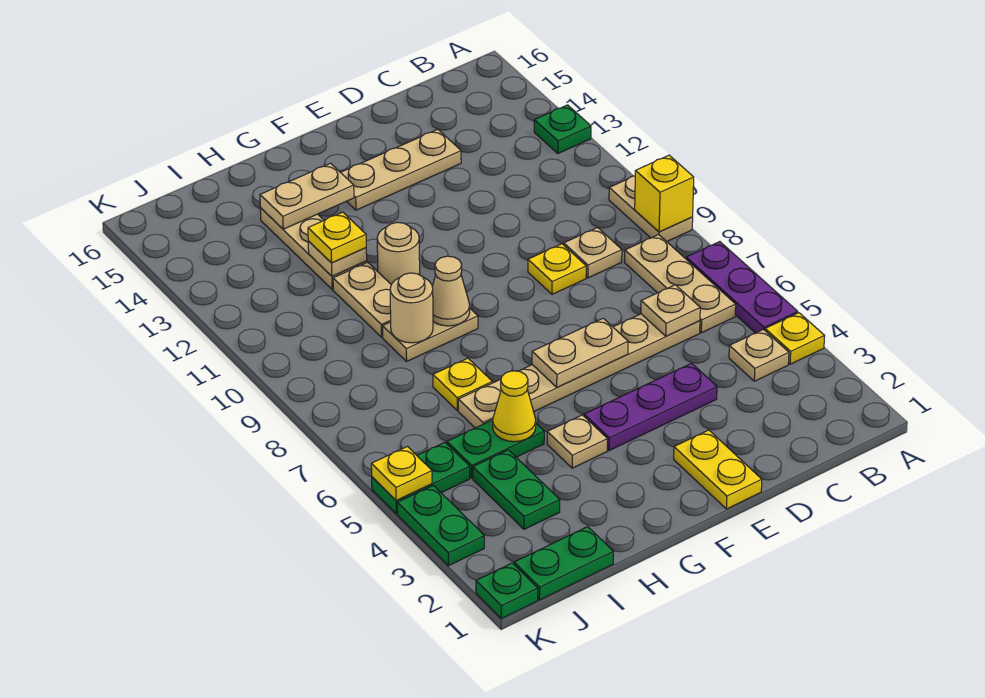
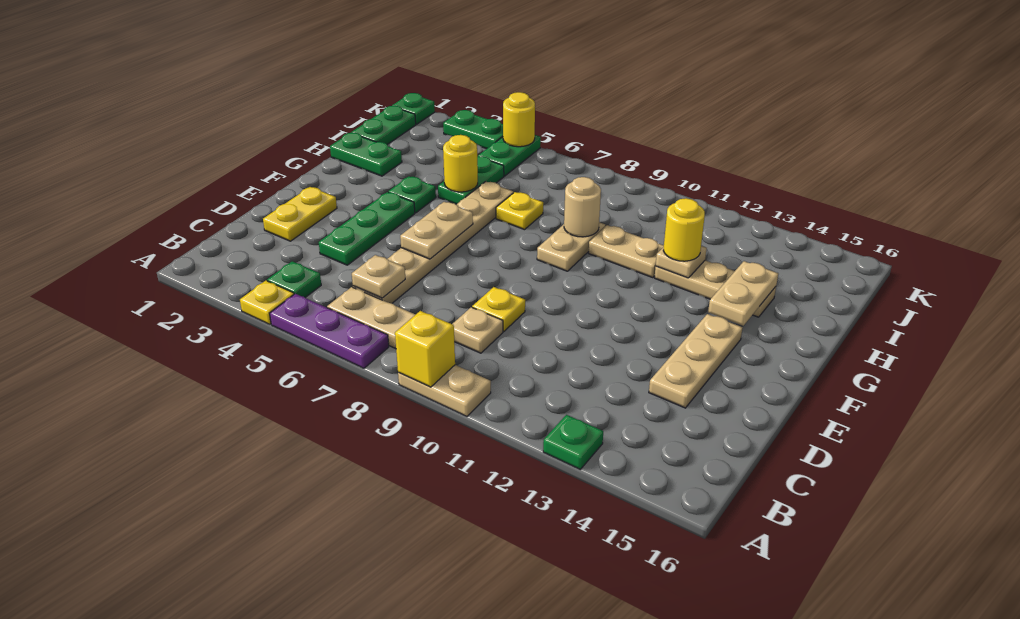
tan plate B4 level 1 -> green plate B4 level 1
purple plate D4:F4 level 1 -> green plate D4:F4 level 1
yellow plate E1:E2 level 1 -> yellow plate D2:E2 level 1
tan plate G4 level 1 -> green plate G4 level 1
tan cone G9 level 2 -> none
tan round brick G11 level 1 -> none
yellow cone H5 level 2 -> yellow round brick H5 level 2
yellow plate H12 level 3 -> yellow round brick H12 level 3
green plate I3:I4 level 1 -> green plate H1:H2 level 1
yellow plate K5 level 2 -> yellow round brick K5 level 2

